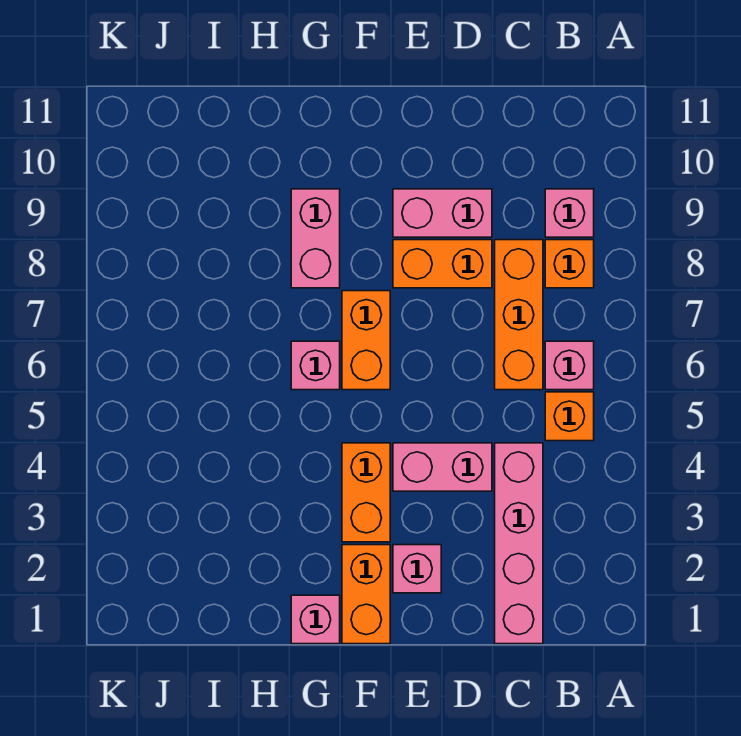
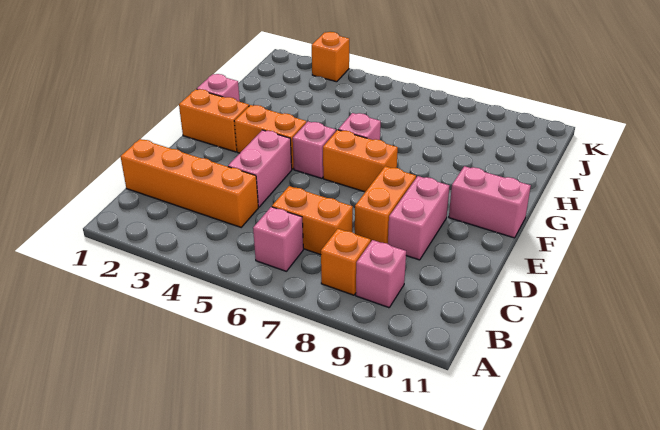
orange brick B5 level 1 -> orange brick K3 level 1
pink brick C1:C4 level 1 -> orange brick C1:C4 level 1
orange brick C6:C8 level 1 -> orange brick C6:C7 level 1
pink brick E2 level 1 -> pink brick F5 level 1
pink brick G8:G9 level 1 -> pink brick F10:F11 level 1

